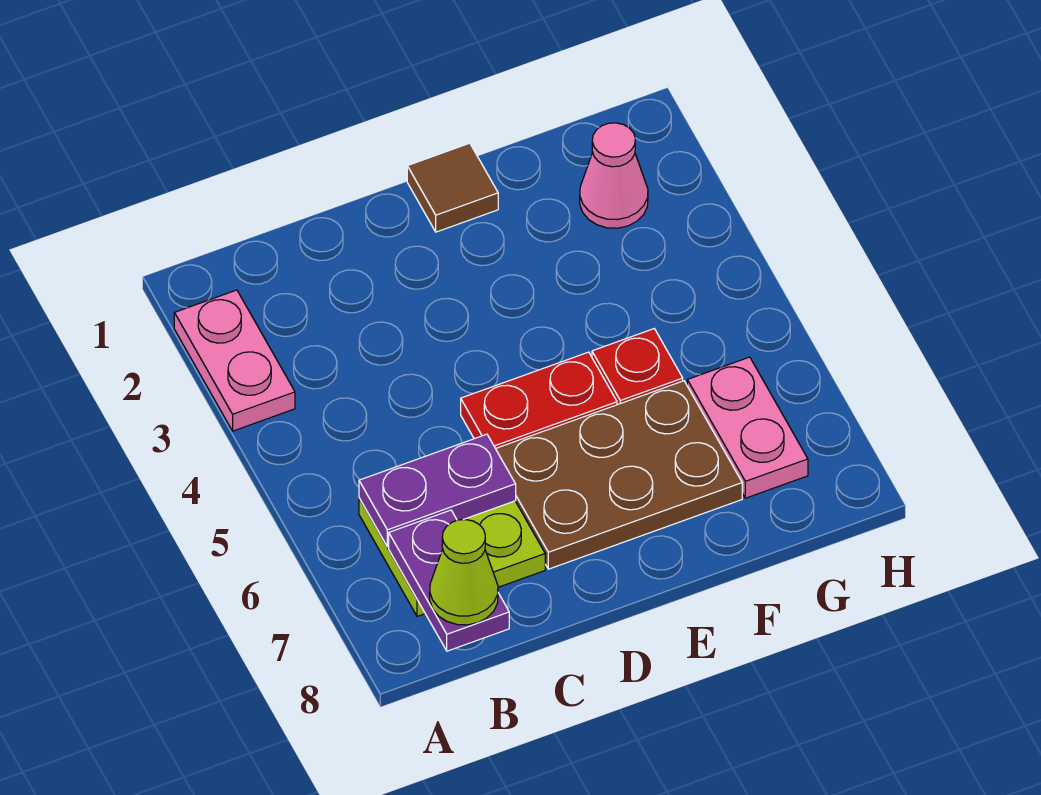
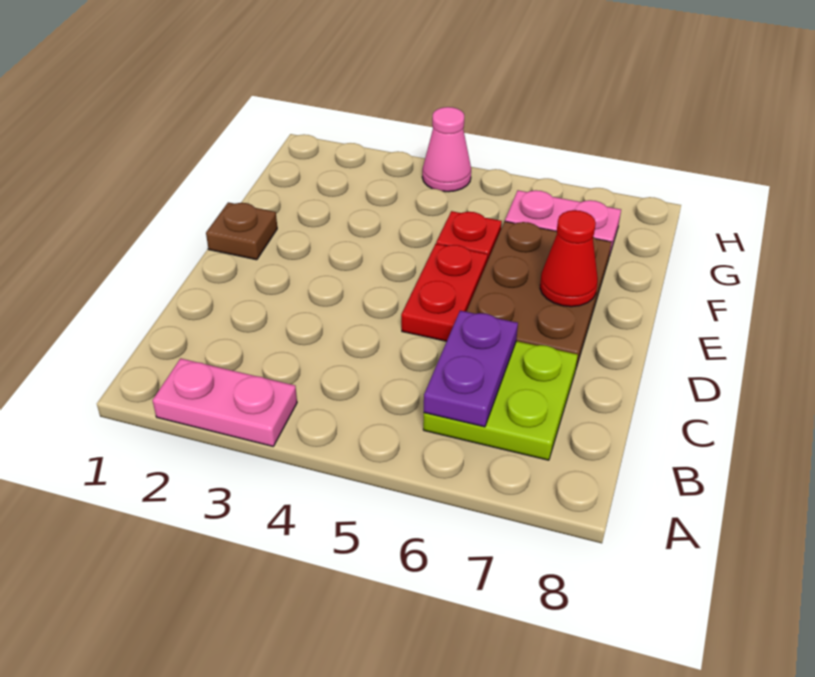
purple plate B7:B8 level 2 -> none
lime cone B8 level 3 -> none
brown tile E1 level 1 -> brown plate E1 level 1
none -> red cone E7 level 2
pink cone G2 level 1 -> pink cone H4 level 1

